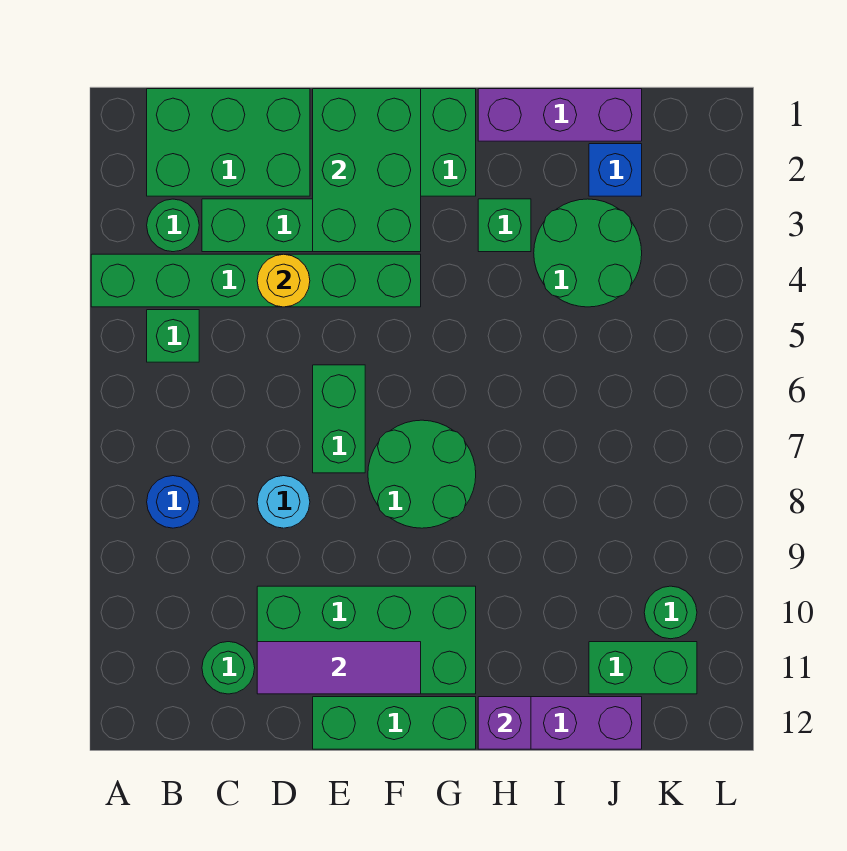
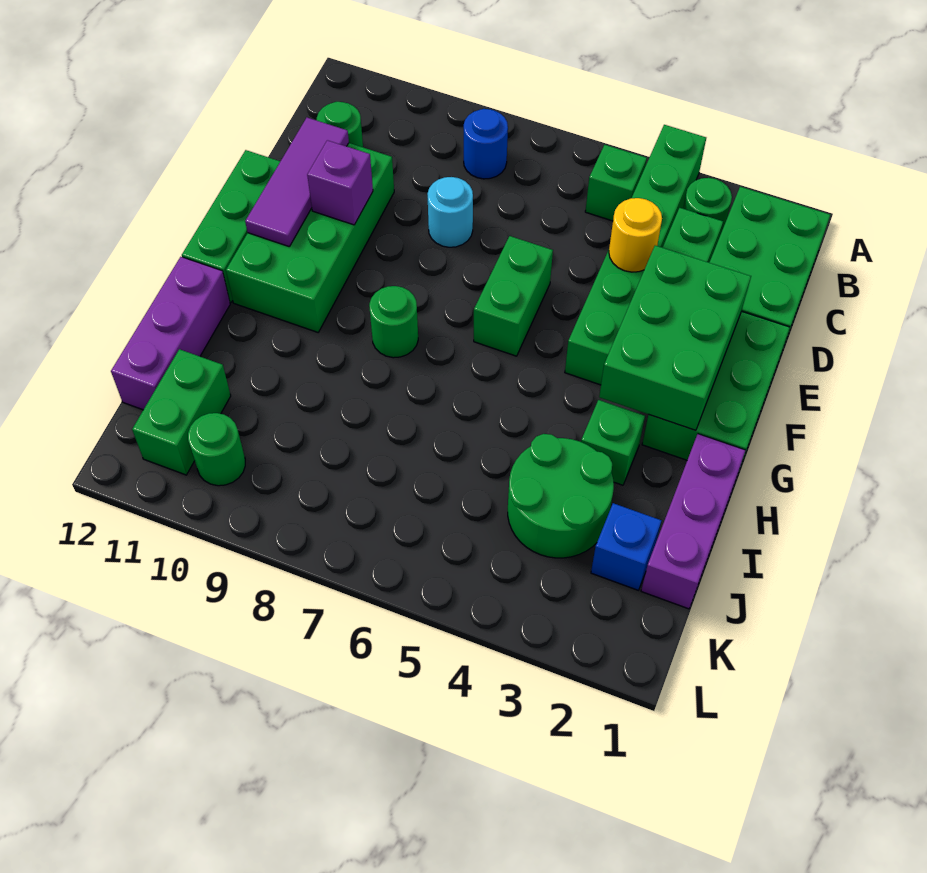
green brick E1:F3 level 2 -> green brick E2:G3 level 2
green brick E6:E7 level 1 -> green brick E6:F6 level 1
green round brick F7:G8 level 1 -> green round brick G8 level 1
purple brick H12 level 2 -> purple brick E10 level 2

